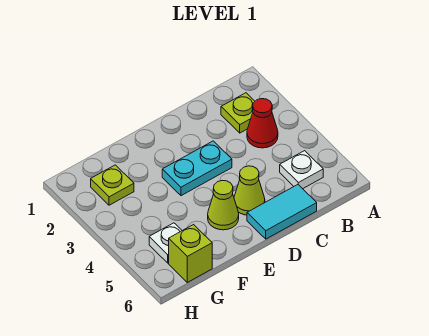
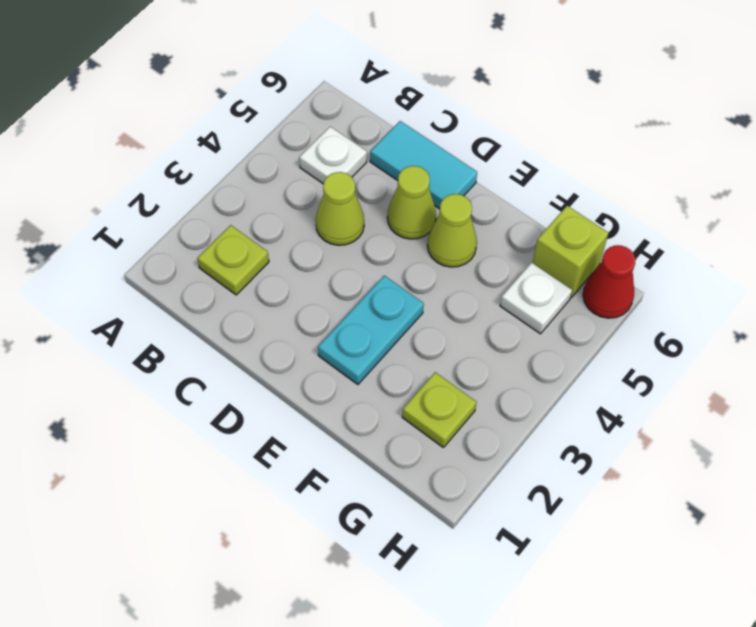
red cone B3 level 1 -> red cone H6 level 1
none -> lime cone C4 level 1
cyan plate D3:E3 level 1 -> cyan plate E2:E3 level 1

